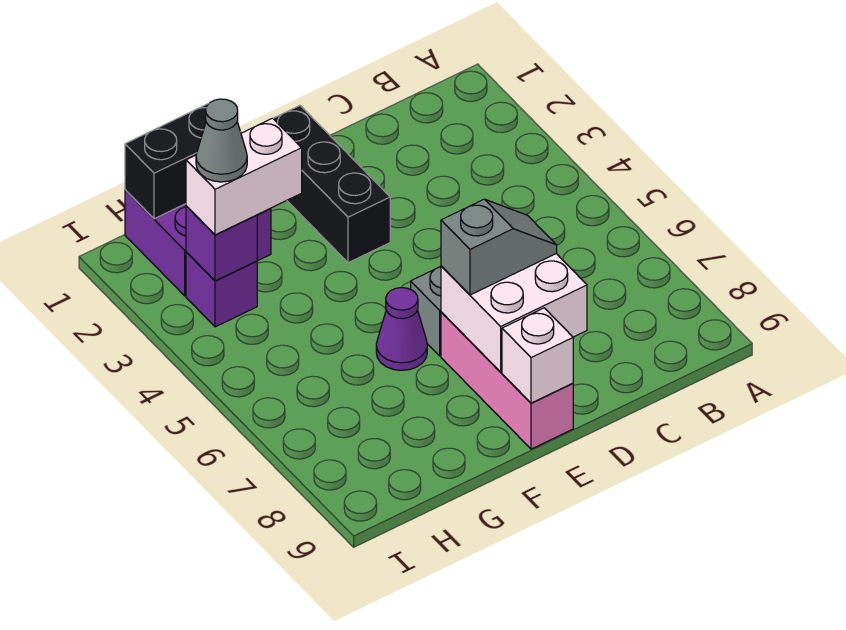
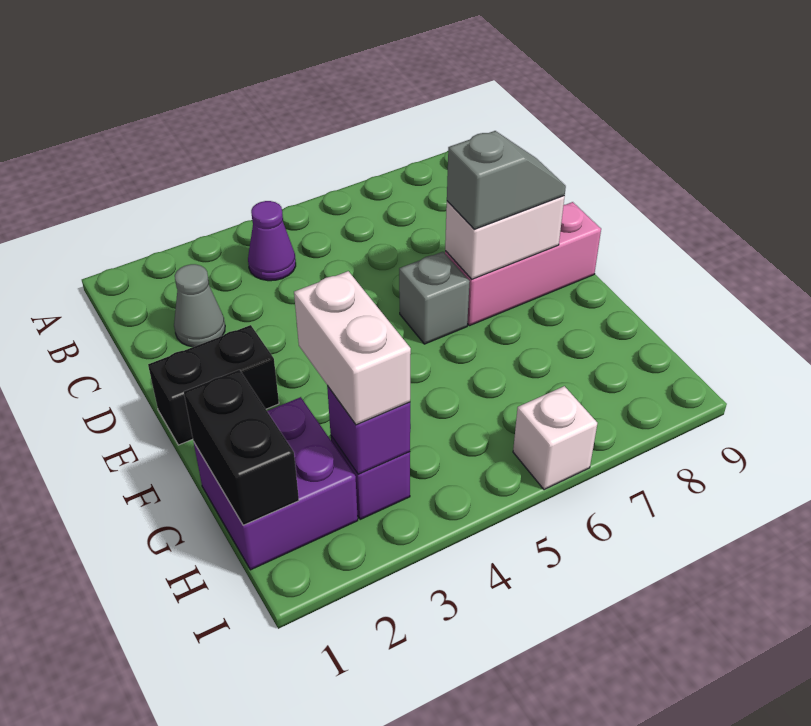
white brick D7:E8 level 2 -> white brick E7:E8 level 2
grey slope D7:E7 level 3 top E -> grey slope E7:E8 level 3 top 7
black brick E1:E3 level 1 -> black brick E1:E2 level 1
white brick E9 level 2 -> white brick I6 level 1
purple cone F6 level 1 -> purple cone B4 level 1
grey cone H3 level 4 -> grey cone C2 level 1

